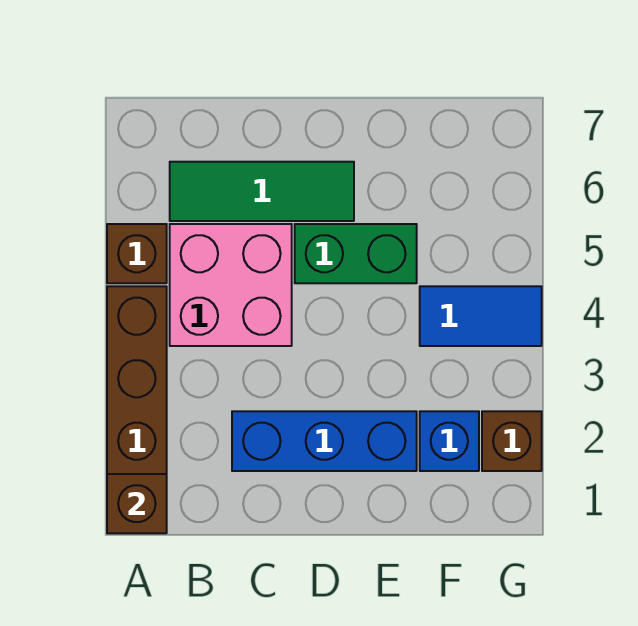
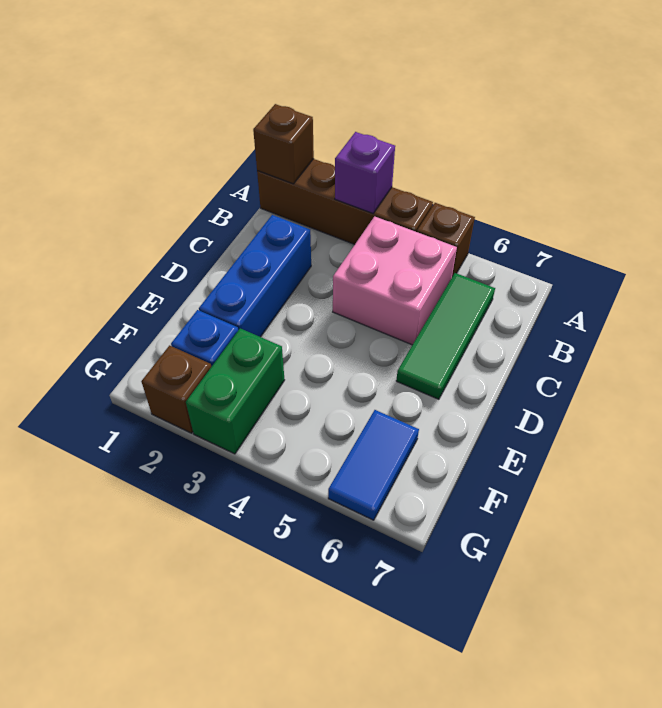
none -> purple brick A3 level 2
green brick D5:E5 level 1 -> green brick F3:G3 level 1
blue tile F4:G4 level 1 -> blue tile F6:G6 level 1

